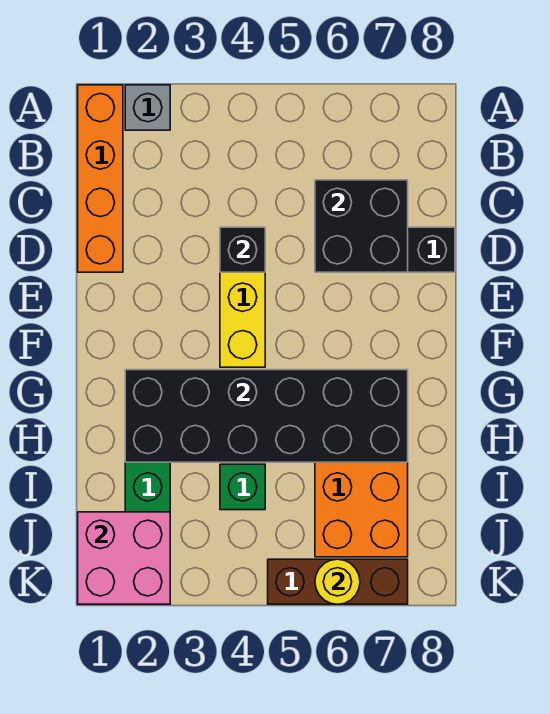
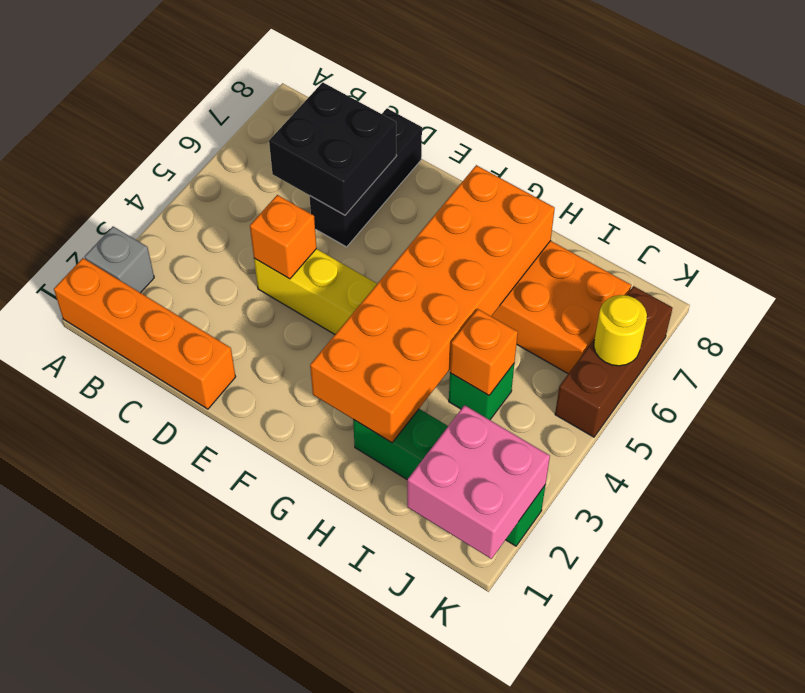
black brick D4 level 2 -> orange brick D4 level 2
black brick G2:H7 level 2 -> orange brick G2:H7 level 2
none -> orange brick I4 level 2

